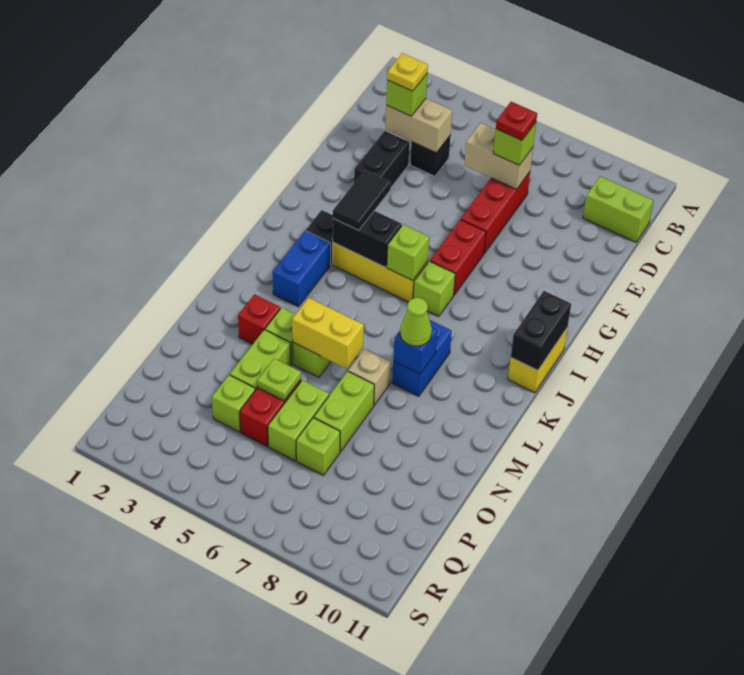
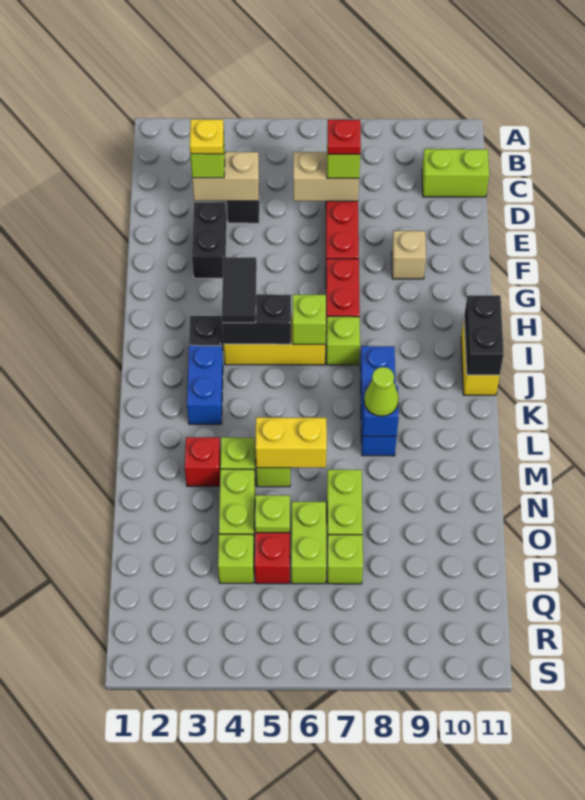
blue brick K8:L8 level 1 -> blue brick J8:L8 level 1
tan brick M7 level 1 -> tan brick F9 level 1

